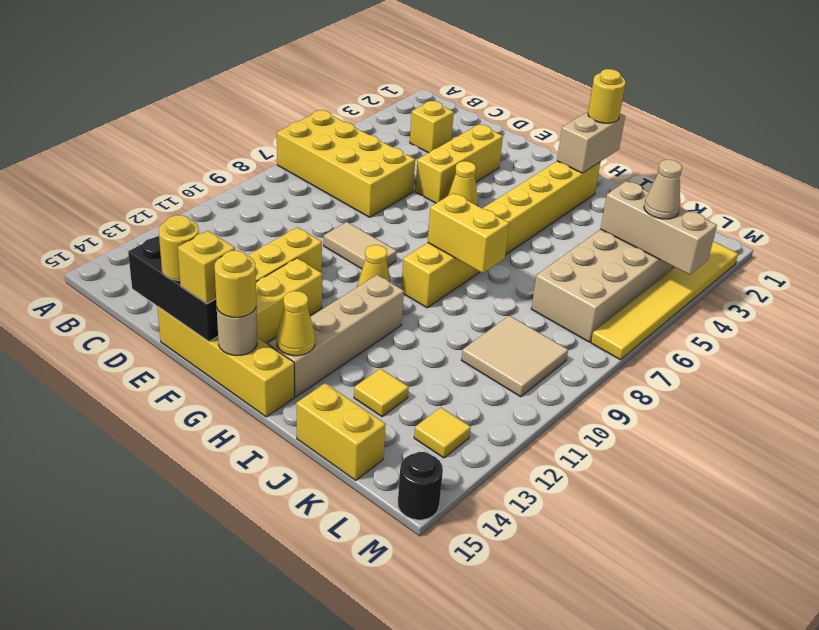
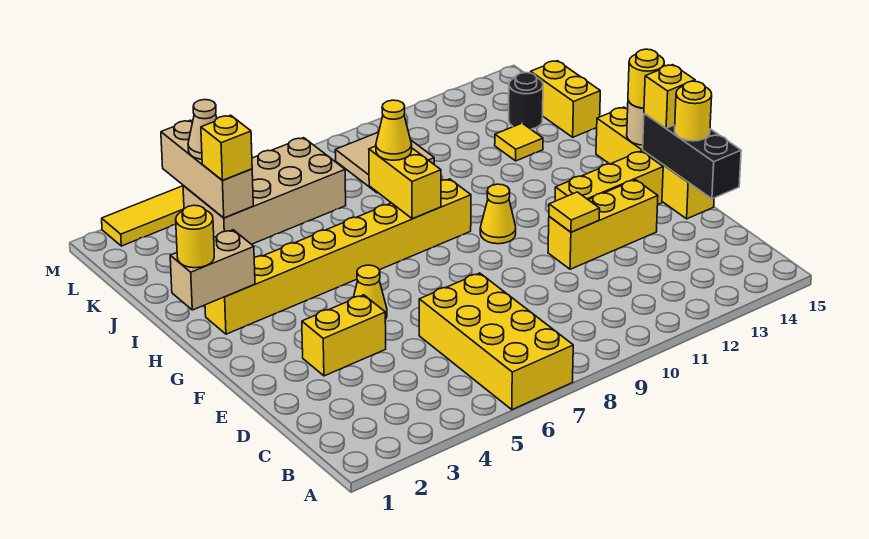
yellow brick C3 level 1 -> yellow brick K4 level 3
yellow brick E3:E5 level 1 -> yellow brick E3:E4 level 1
tan tile E9:F9 level 1 -> none
tan brick H11:H14 level 1 -> none
yellow cone H14 level 2 -> yellow cone I8 level 3
yellow tile L13 level 1 -> yellow tile E11 level 2
black round brick M15 level 1 -> black round brick K14 level 1

